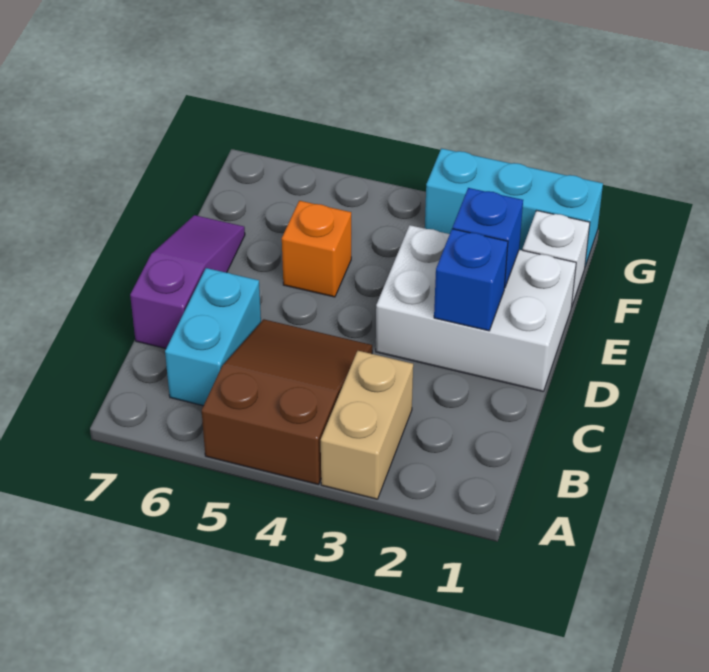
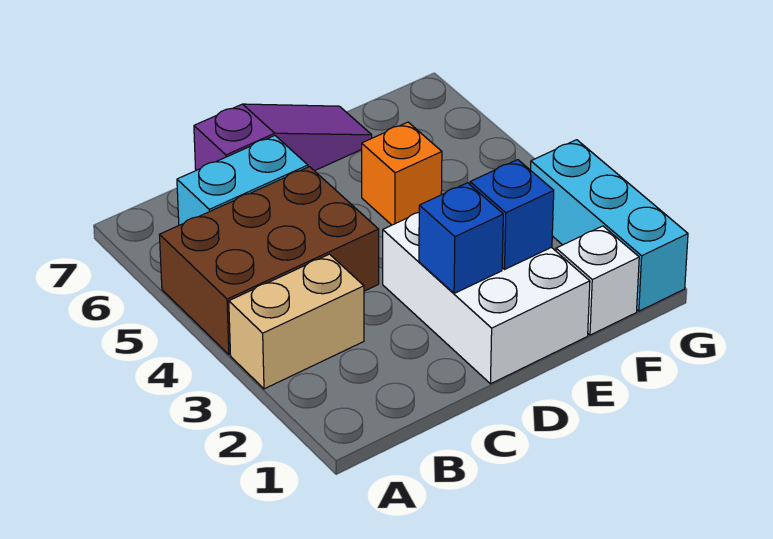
brown slope A4:C5 level 1 top A -> brown brick A4:C5 level 1

